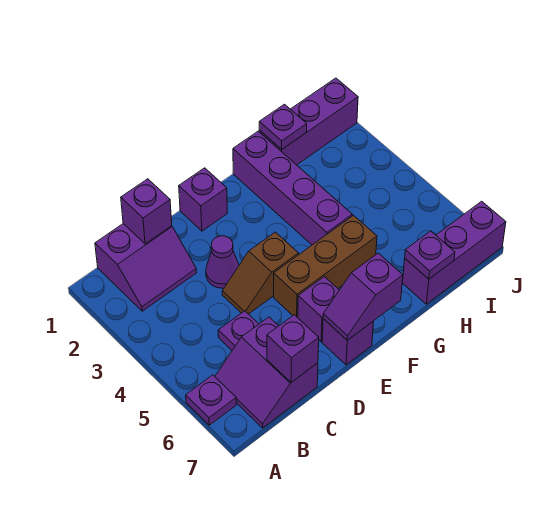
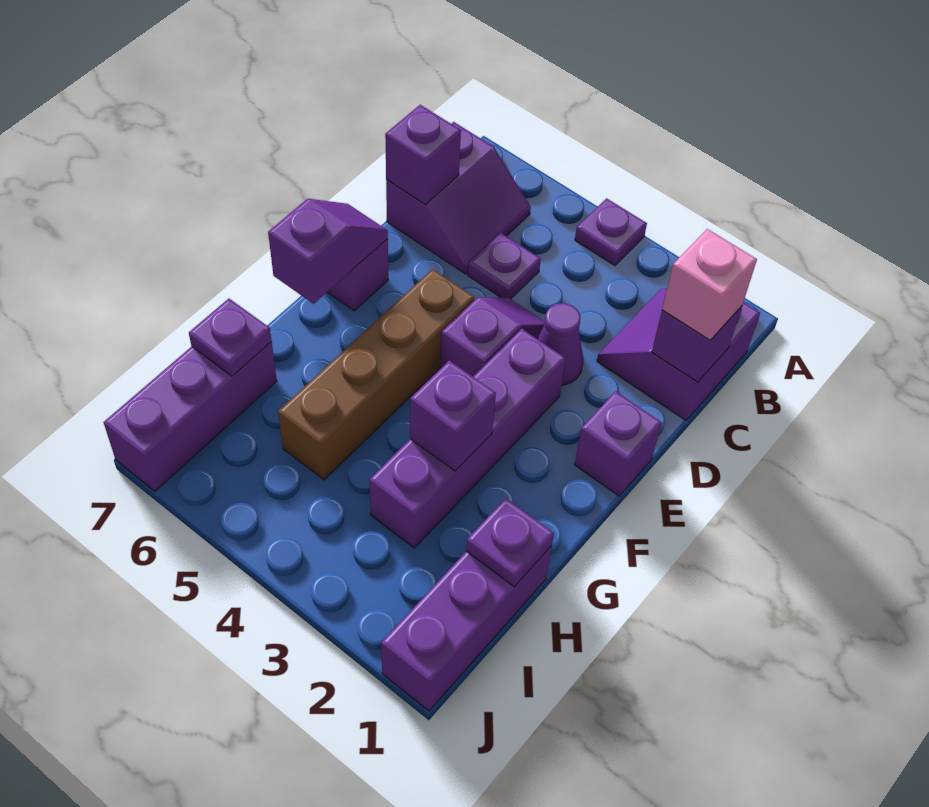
purple plate A6 level 1 -> purple plate A4 level 1
purple slope B6:C7 level 1 top C -> purple slope B6:C7 level 1 top 7
none -> pink brick C1 level 3
brown slope D4:E4 level 1 top E -> purple slope D4:E4 level 1 top E
brown brick E5:G5 level 1 -> brown brick E5:H5 level 1
purple brick E6 level 1 -> purple brick G3 level 2
purple brick G1:G4 level 1 -> purple brick E3:H3 level 1

